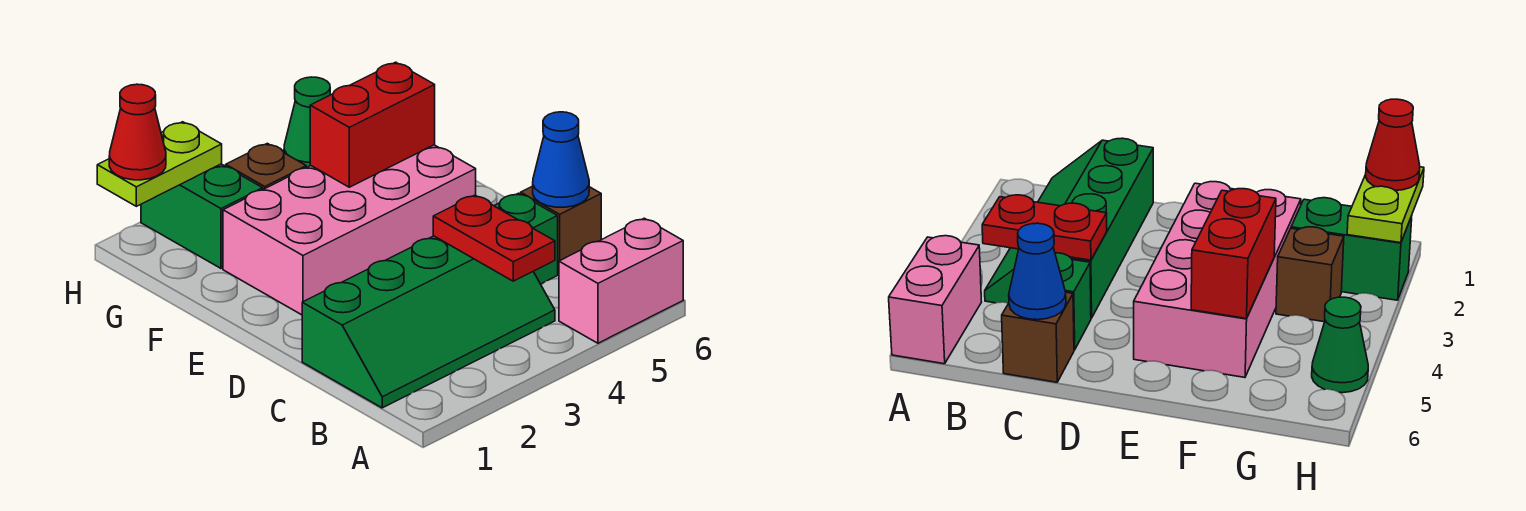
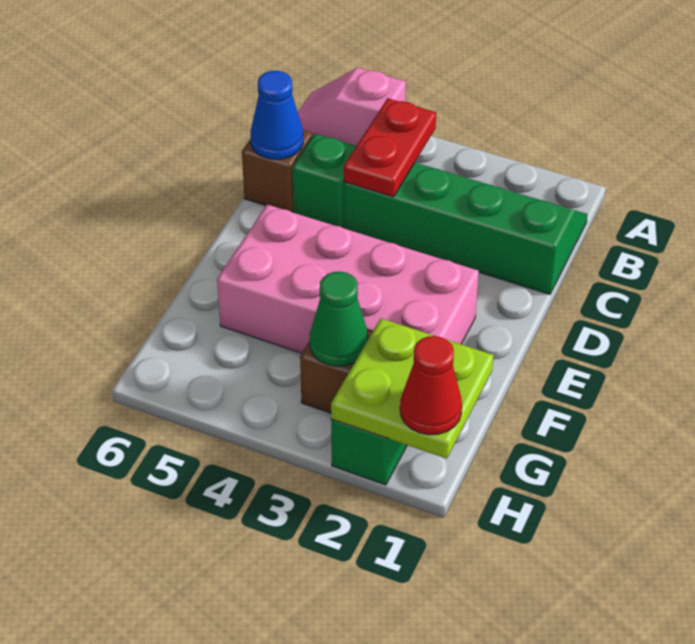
pink brick A5:A6 level 1 -> pink slope A5:A6 level 1 top 5
red brick F4:F5 level 2 -> none
lime plate H1:H2 level 2 -> lime plate G1:H2 level 2
green cone H5 level 1 -> green cone G3 level 2

